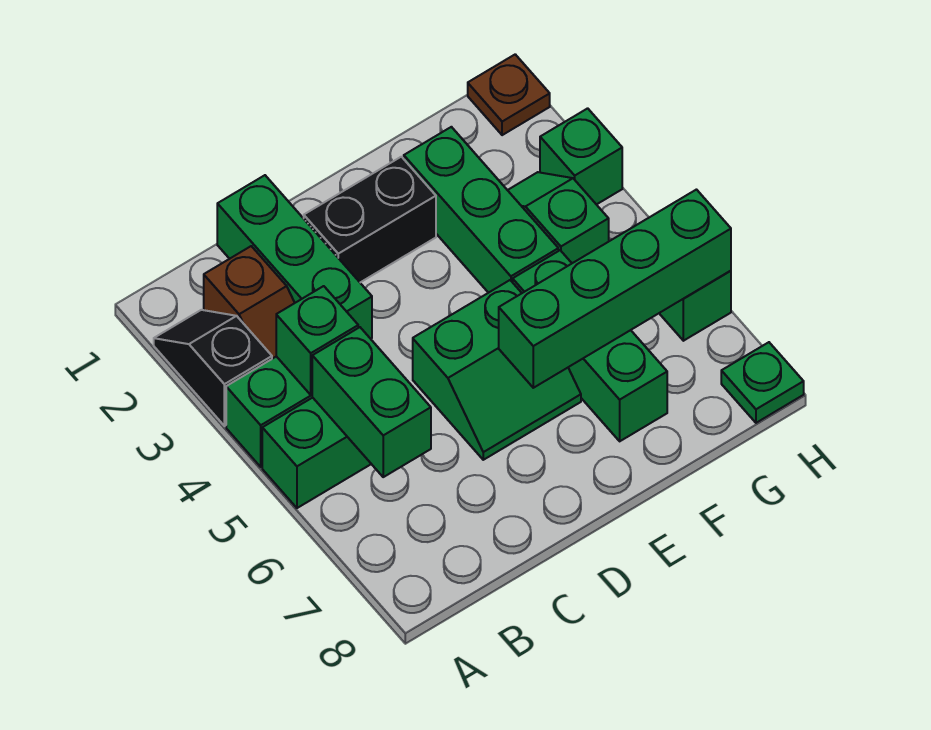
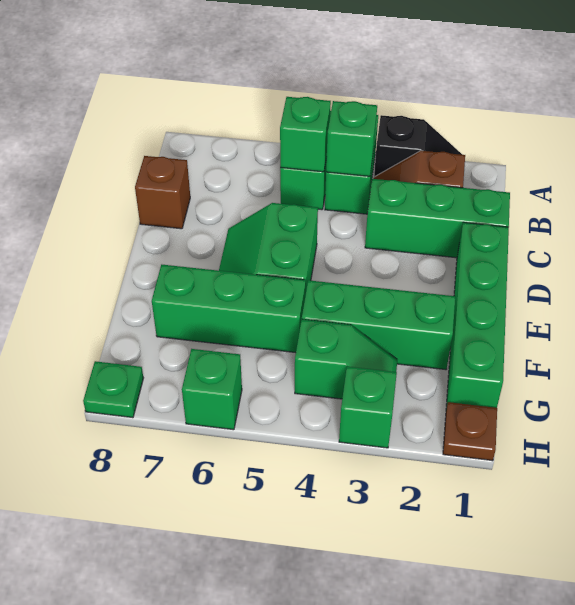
green brick B5:B6 level 2 -> green brick B5 level 2
none -> brown brick C8 level 1
black brick D2:E2 level 1 -> none
green brick E6:H6 level 2 -> green brick D1:G1 level 1

